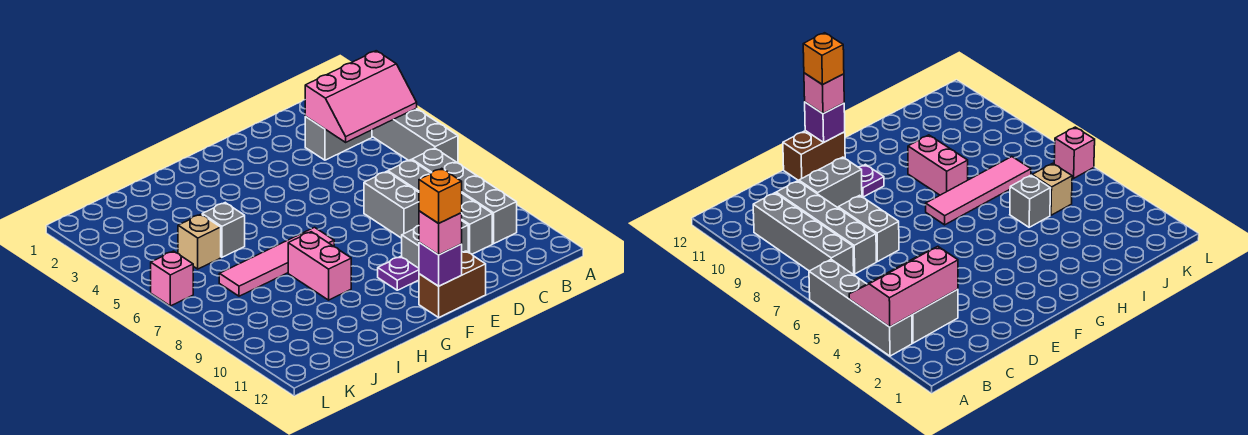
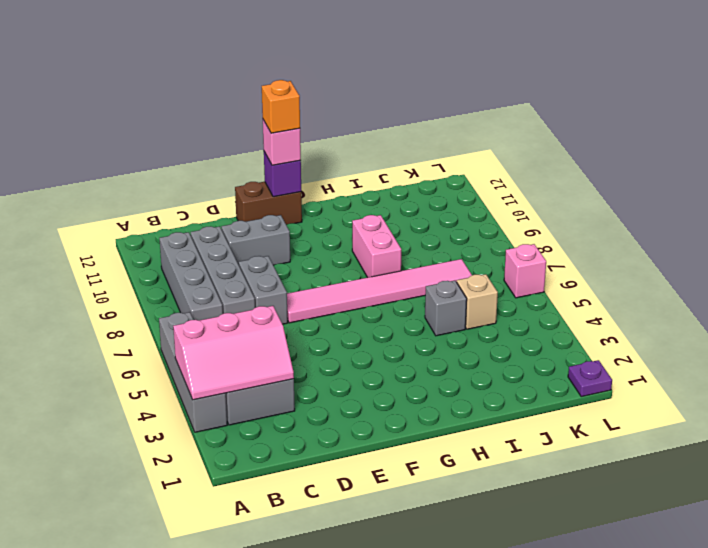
pink slope A3:C4 level 2 top 3 -> pink slope A3:C4 level 2 top 4
purple plate F10 level 1 -> purple plate L1 level 1
pink tile G7:J7 level 1 -> pink tile E7:J7 level 1

